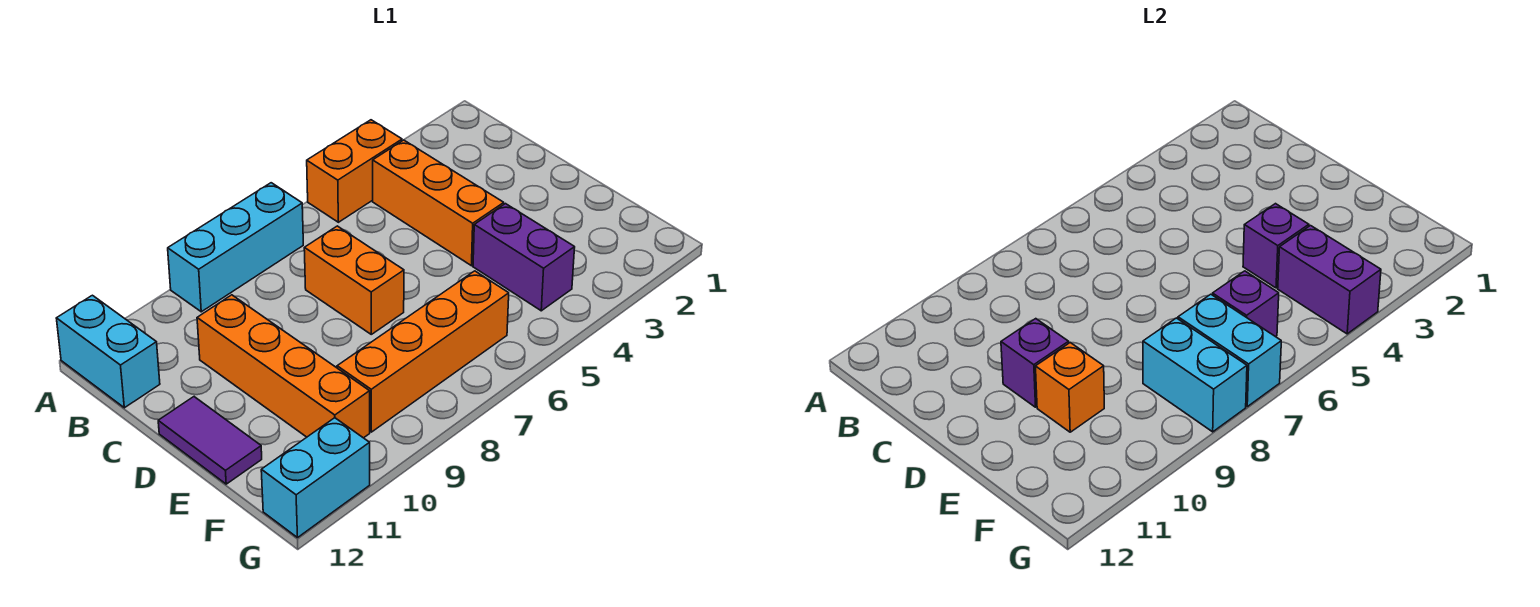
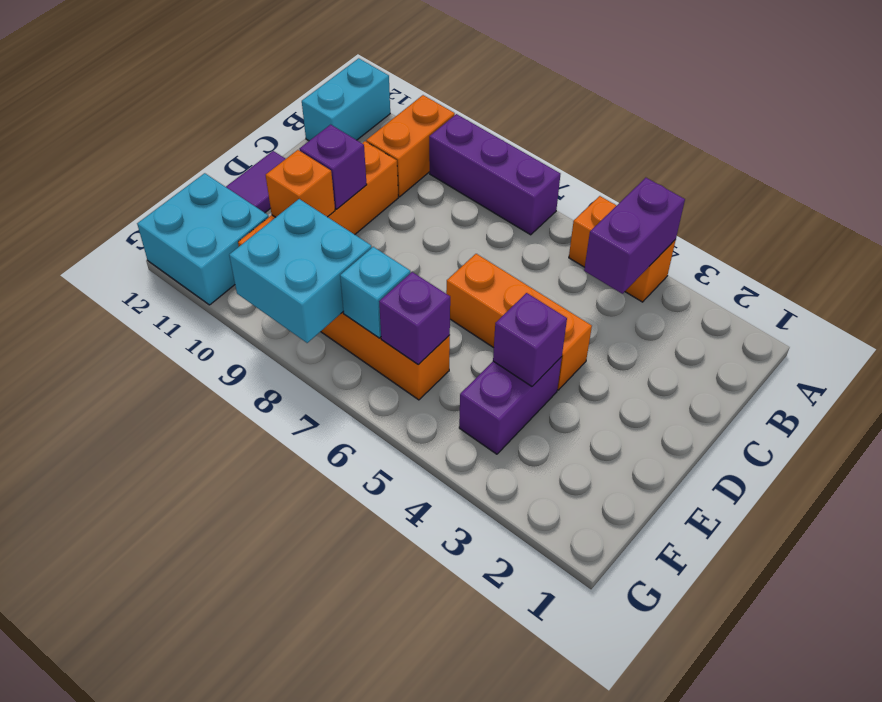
cyan brick A7:A9 level 1 -> purple brick A7:A9 level 1
orange brick B4:D4 level 1 -> orange brick D4:D6 level 1
orange brick C7:D7 level 1 -> orange brick A10:B10 level 1
purple brick F4:G4 level 2 -> purple brick A4:B4 level 2
cyan brick F7:G7 level 2 -> cyan brick F7 level 2
cyan brick F8:G8 level 2 -> cyan brick F8:G9 level 2
cyan brick G11:G12 level 1 -> cyan brick F11:G12 level 1

